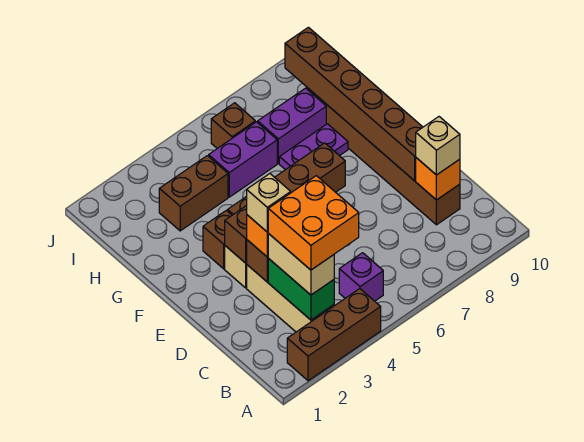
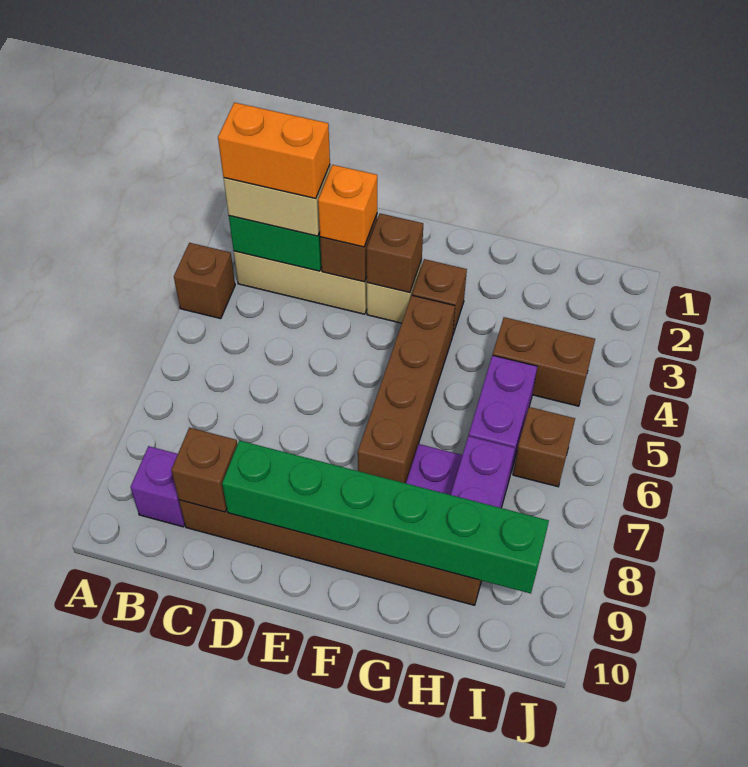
brown brick A2:A4 level 1 -> brown brick A4 level 1
orange brick B3:C4 level 4 -> orange brick B3:C3 level 4
purple brick B5 level 1 -> purple brick B9 level 1
orange brick C9 level 2 -> brown brick C9 level 2
tan brick C9 level 3 -> none
tan brick D3 level 4 -> none
brown brick D9:I9 level 2 -> green brick D9:I9 level 2
brown brick H3:H4 level 1 -> brown brick H4:I4 level 1

